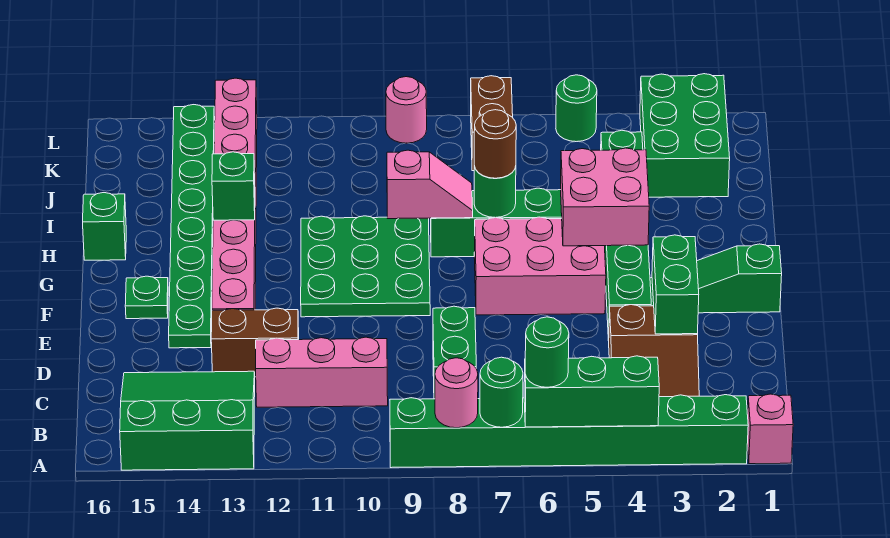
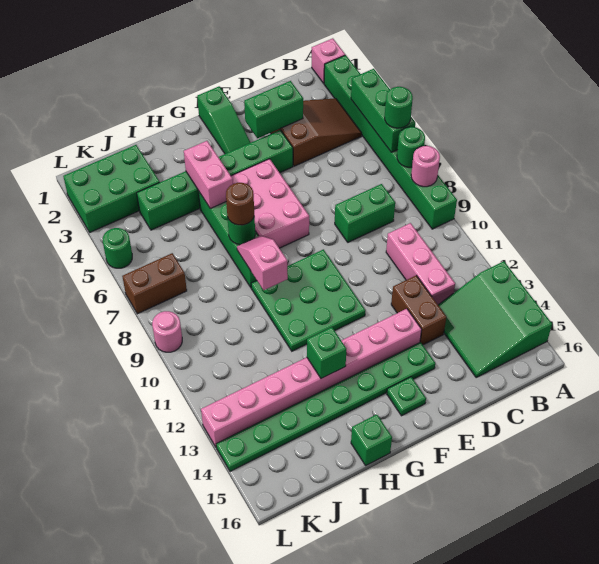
pink brick G4:H5 level 2 -> pink brick H4:H5 level 2

